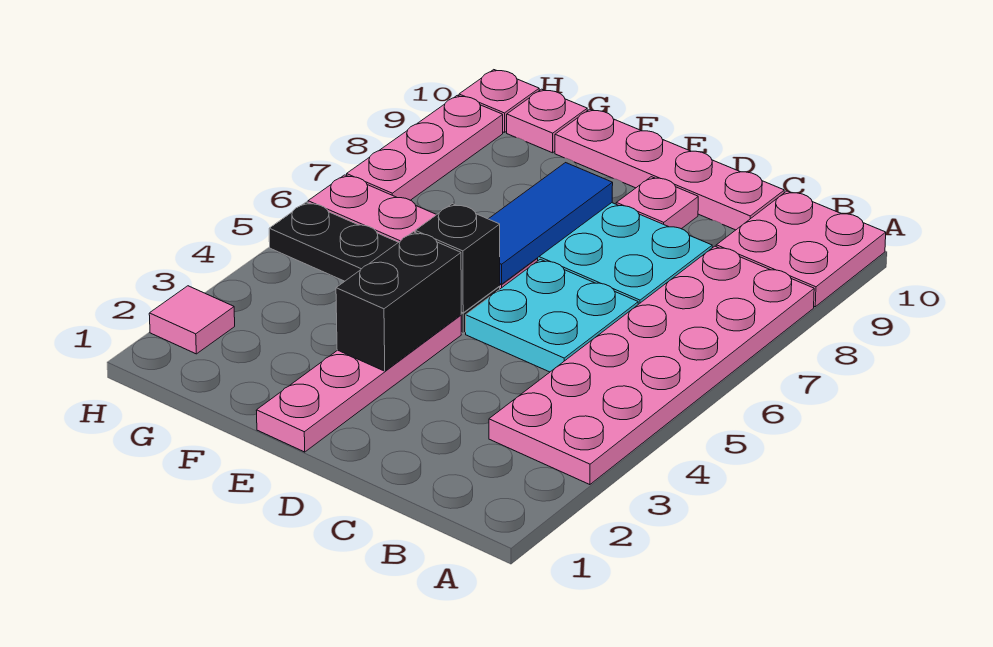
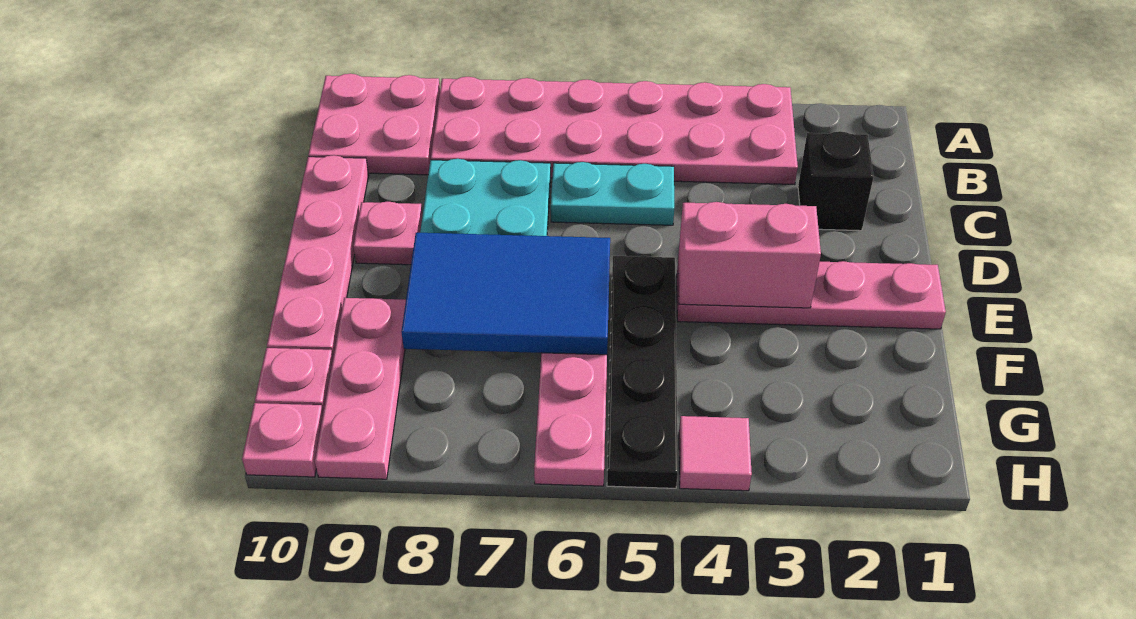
cyan plate C5:D6 level 1 -> cyan plate C5:C6 level 1
black brick E3:E4 level 2 -> pink brick E3:E4 level 2
black brick E5 level 2 -> black brick C2 level 1
blue tile E6:E8 level 2 -> blue tile E6:F8 level 2
pink tile H2 level 1 -> pink tile H4 level 1
pink plate H7:H9 level 1 -> pink plate F9:H9 level 1

